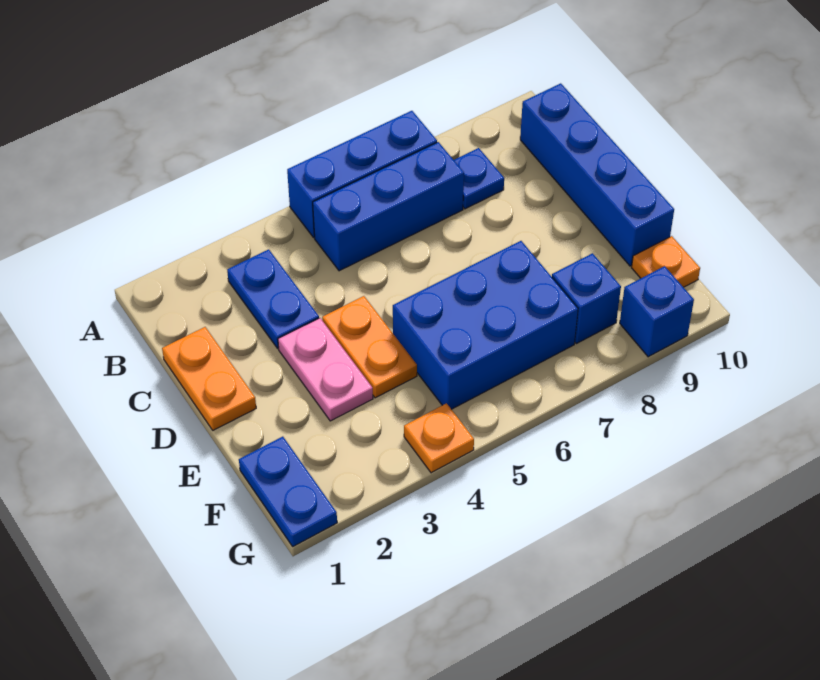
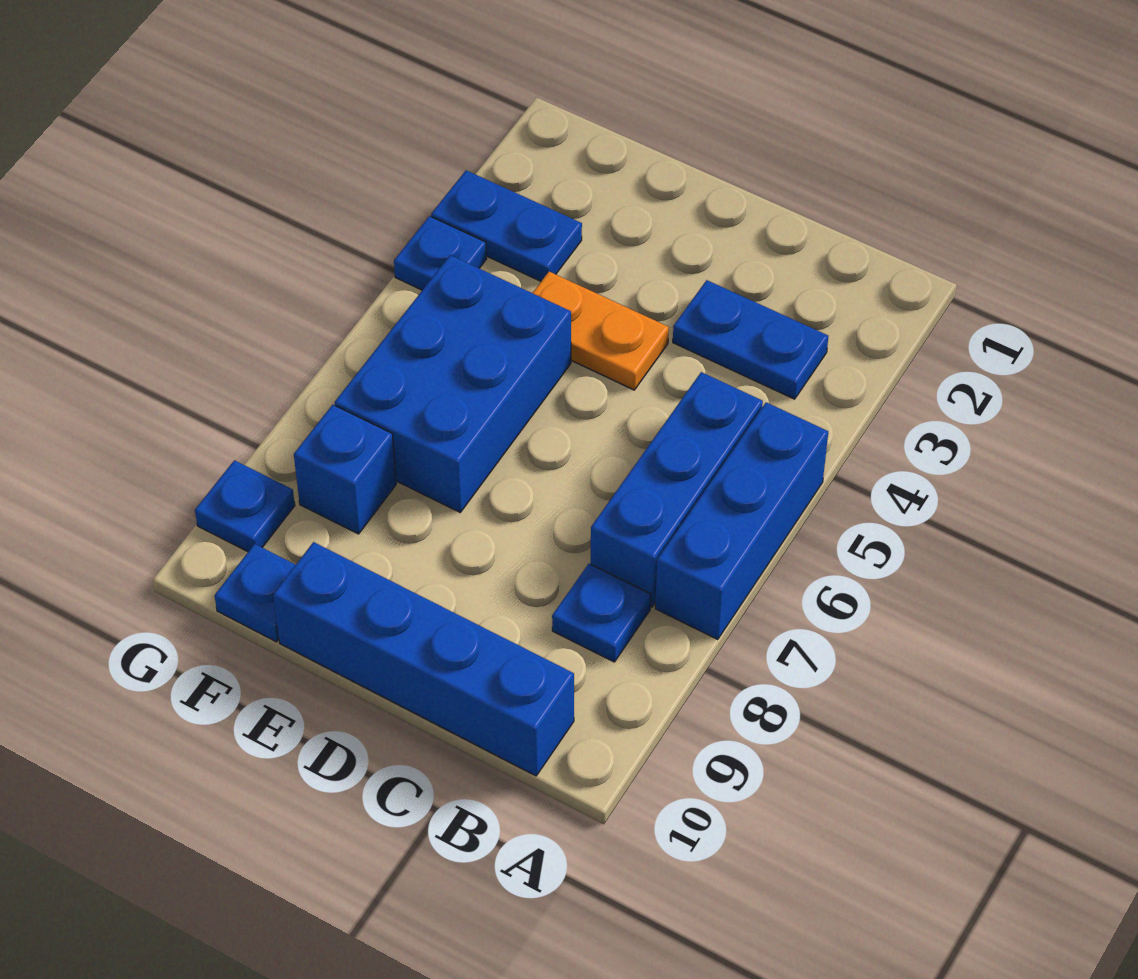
orange plate C1:D1 level 1 -> none
pink plate D3:E3 level 1 -> none
blue plate F1:G1 level 1 -> blue plate F3:G3 level 1
orange plate F10 level 1 -> blue plate F10 level 1
orange plate G4 level 1 -> blue plate G4 level 1
blue brick G9 level 1 -> blue plate G9 level 1

